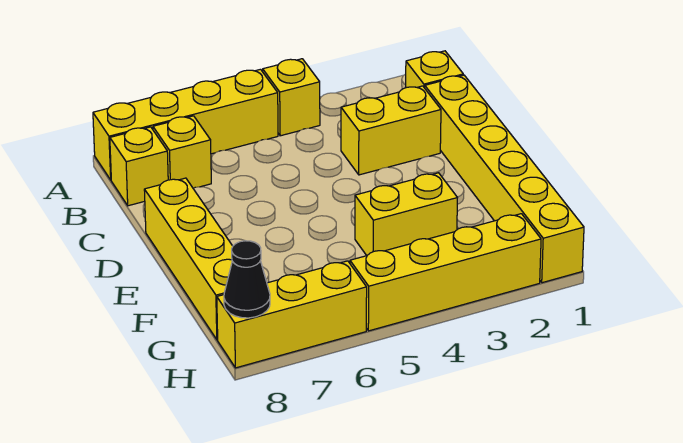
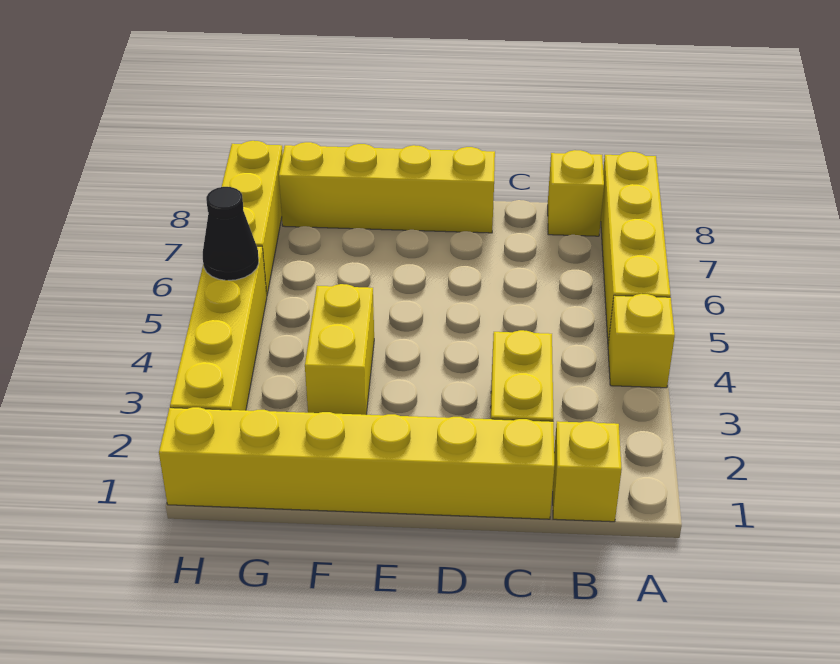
yellow brick B7 level 1 -> none
black cone H8 level 2 -> black cone H5 level 2

